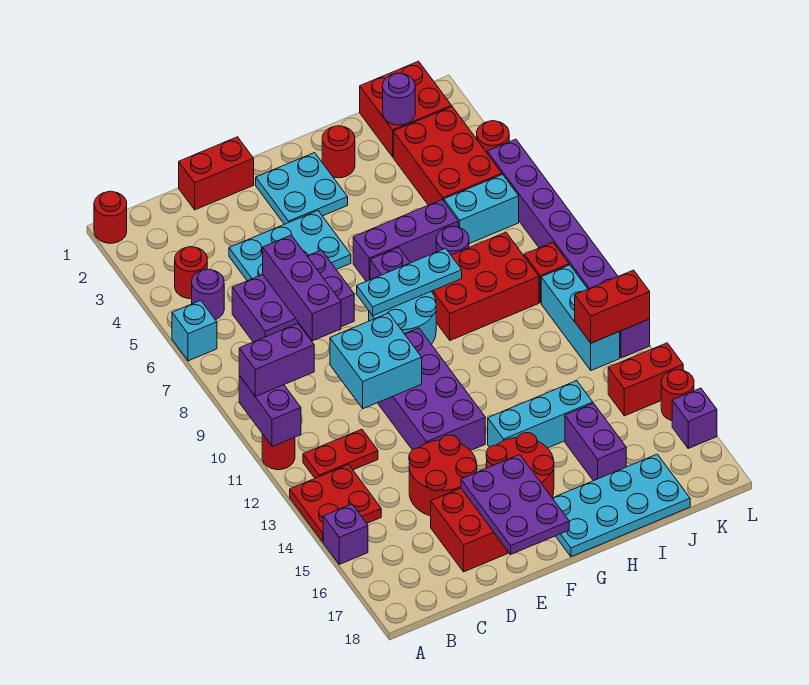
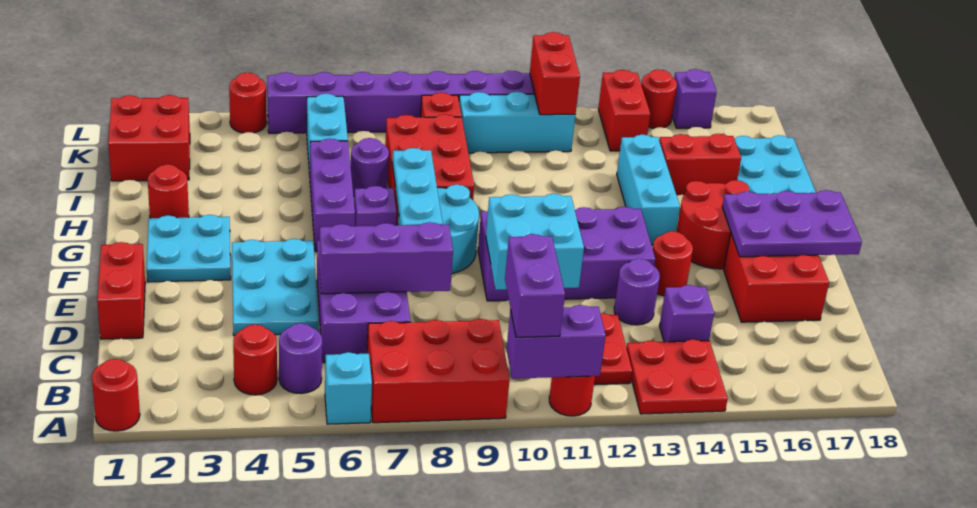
purple brick A15 level 1 -> purple brick C14 level 1
red round brick D14:E15 level 1 -> red round brick E14 level 1
purple brick I15:I16 level 1 -> red brick I15:I16 level 1
purple round brick J2 level 2 -> purple round brick D13 level 1
red brick J3:K5 level 1 -> red brick A7:B9 level 1

